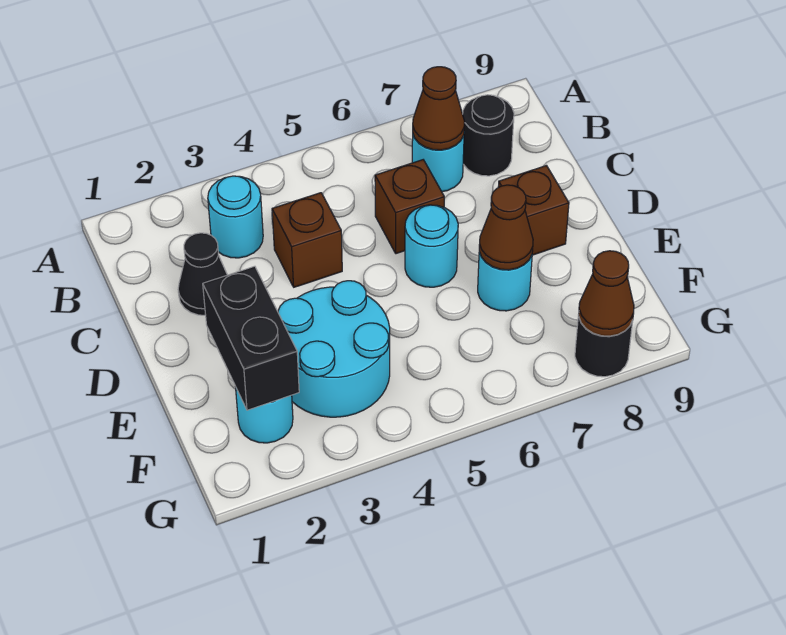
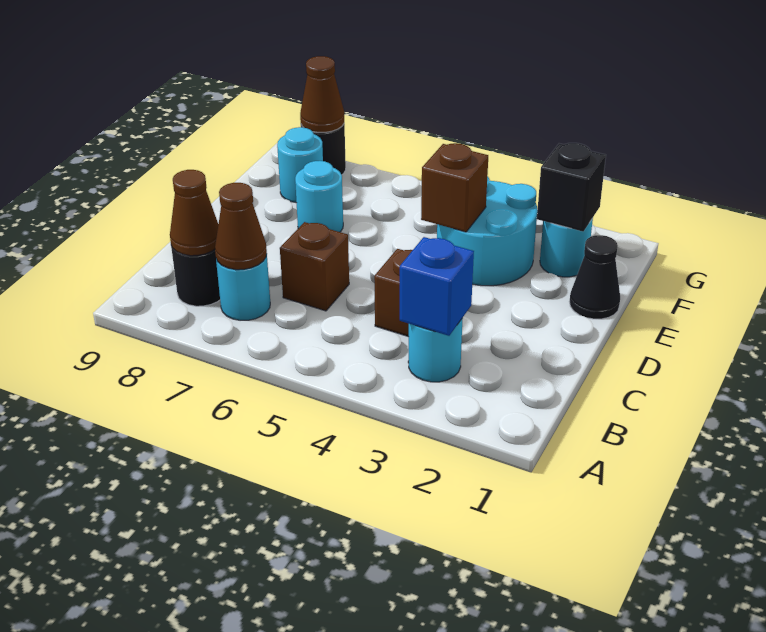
none -> blue brick B3 level 2
black cone C2 level 1 -> black cone E1 level 1
cyan round brick D6 level 1 -> cyan round brick F8 level 1
brown brick D8 level 1 -> brown brick E4 level 2
black brick E2:F2 level 2 -> black brick F2 level 2
brown cone E7 level 2 -> brown cone B8 level 2

